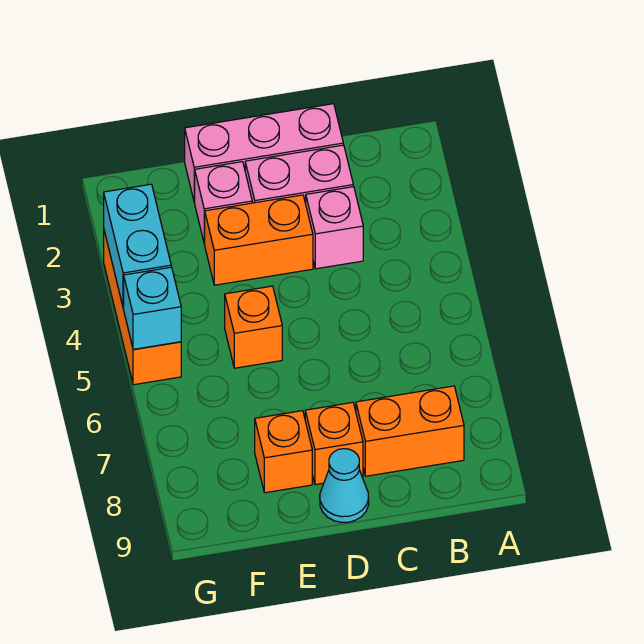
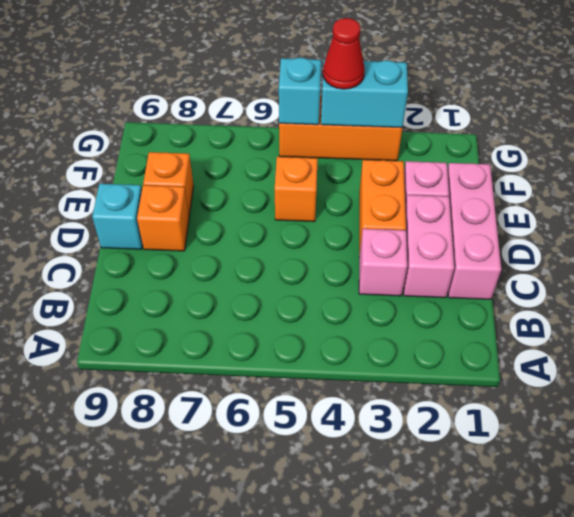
orange brick B8:C8 level 1 -> none
cyan cone D9 level 1 -> cyan brick D9 level 1
none -> red cone G4 level 3

